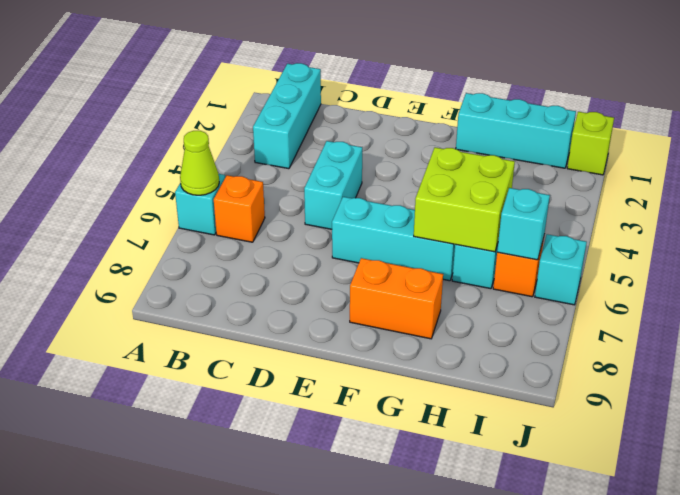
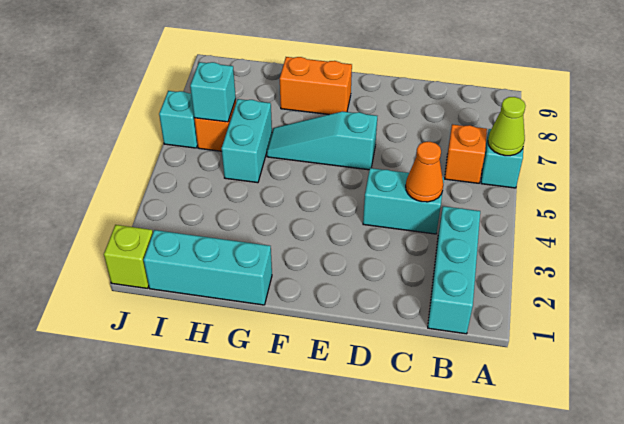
none -> orange cone C4 level 2
cyan brick D4:D5 level 1 -> cyan brick C4:D4 level 1
cyan brick E6:G6 level 1 -> cyan slope E6:G6 level 1 top E
lime brick G5:H6 level 2 -> none

